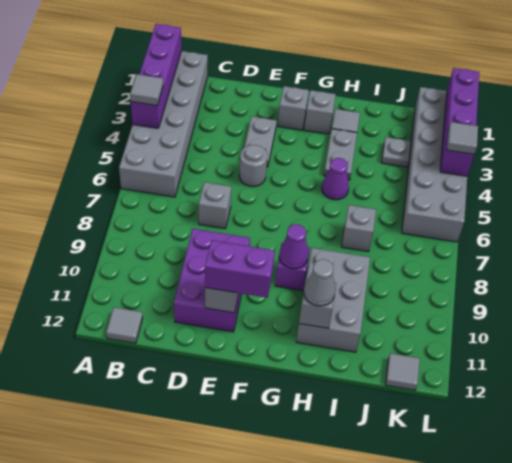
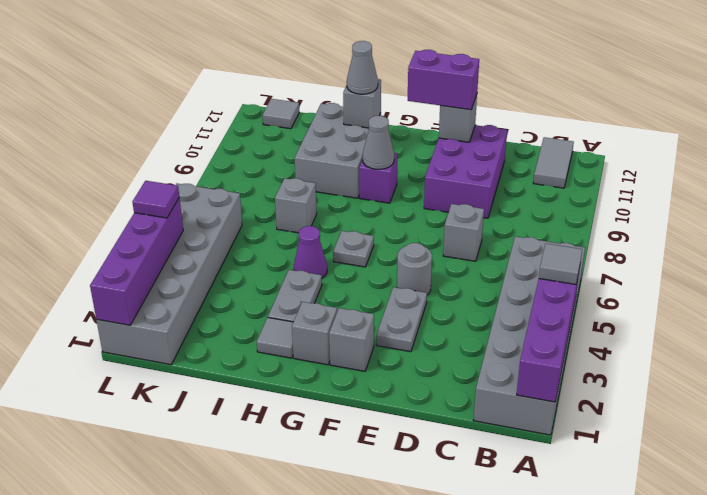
grey tile B12 level 1 -> grey tile B11:B12 level 1
purple cone G9 level 2 -> grey cone G9 level 2
grey plate J3 level 1 -> grey plate G6 level 1
grey tile L4 level 3 -> purple tile L4 level 3

